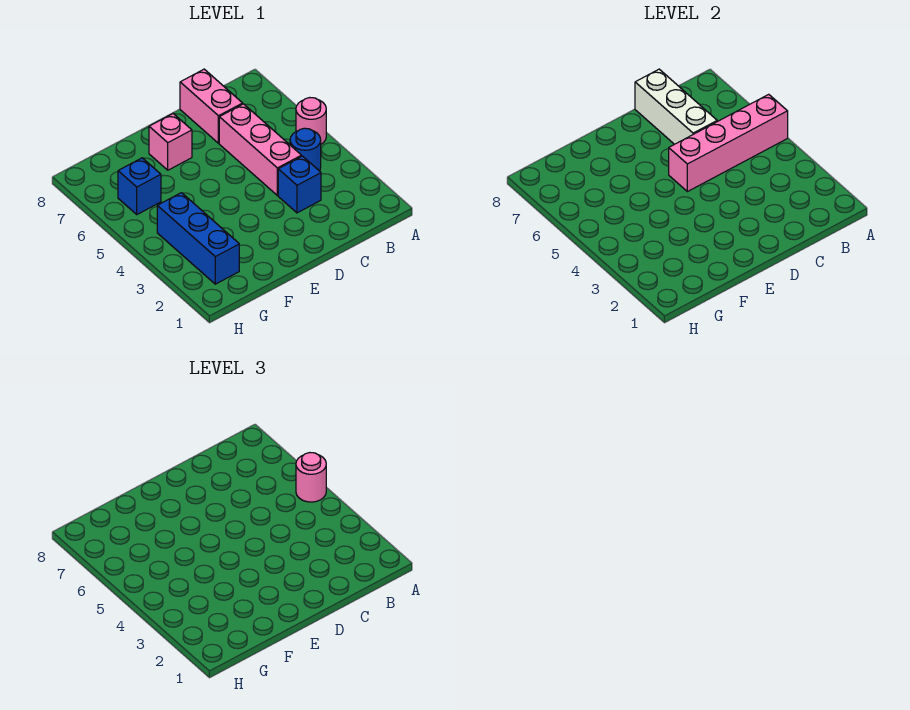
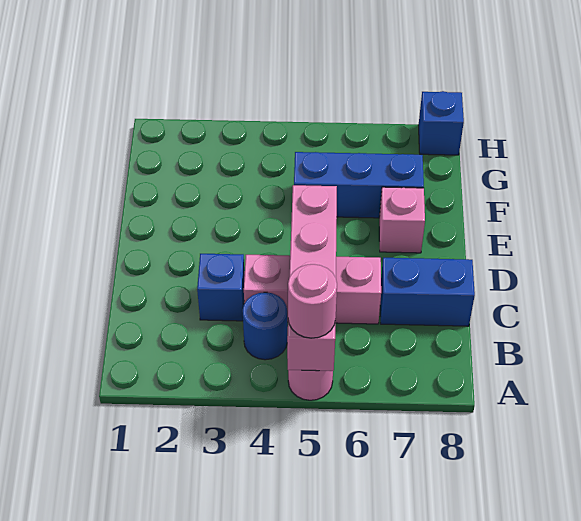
white brick C6:C8 level 2 -> none
pink brick C7:C8 level 1 -> blue brick C7:C8 level 1
blue brick G2:G4 level 1 -> blue brick F5:F7 level 1
blue brick G6 level 1 -> blue brick H8 level 1

